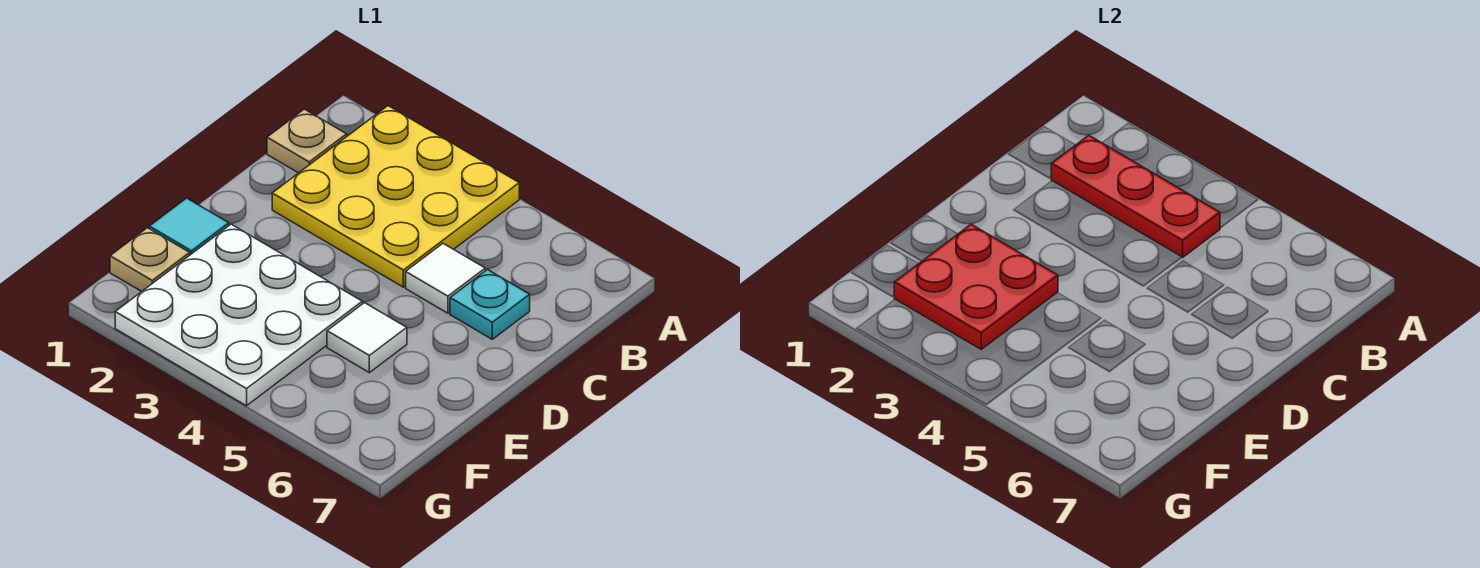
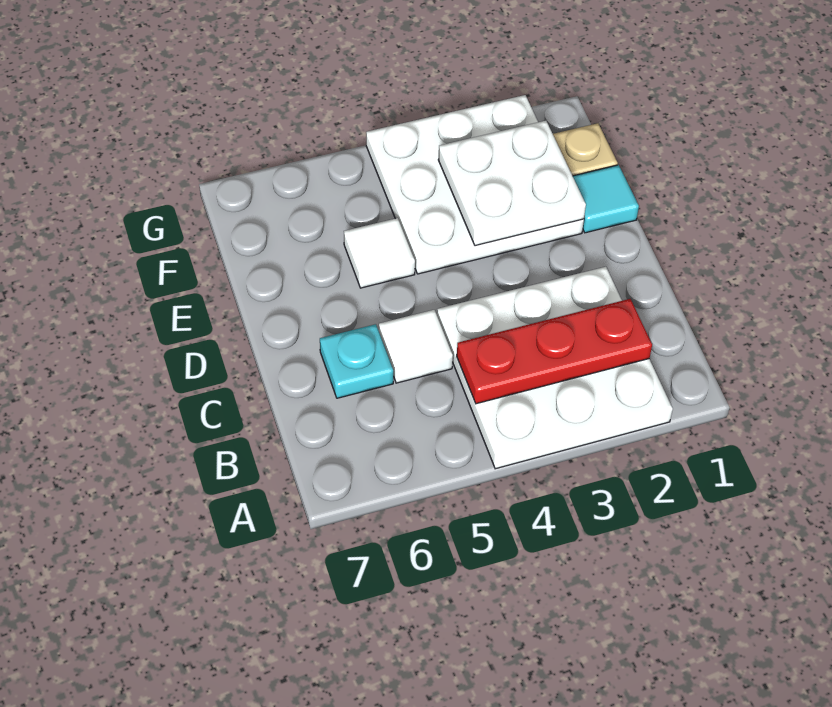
yellow plate A2:C4 level 1 -> white plate A2:C4 level 1
tan plate B1 level 1 -> none
red plate E2:F3 level 2 -> white plate E2:F3 level 2

